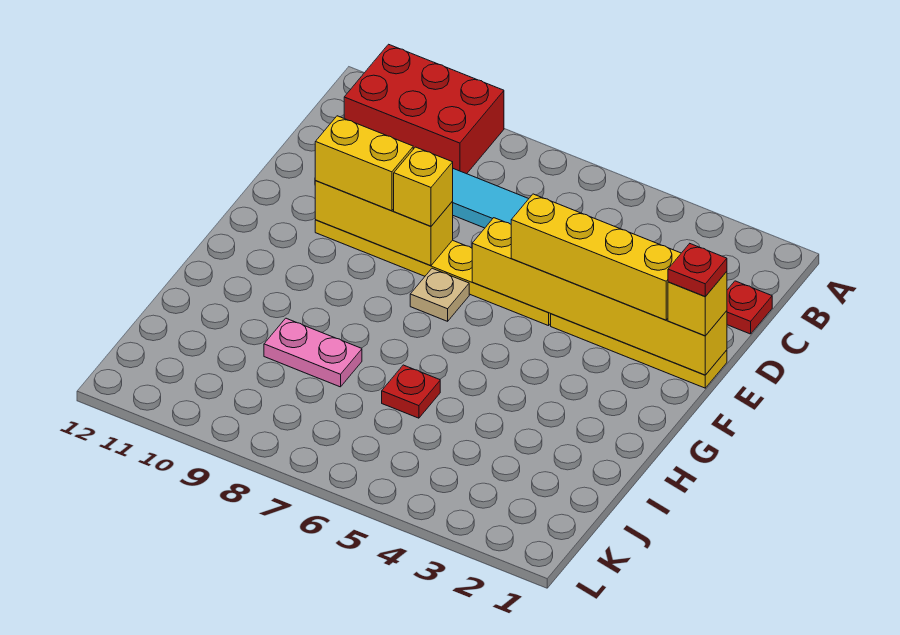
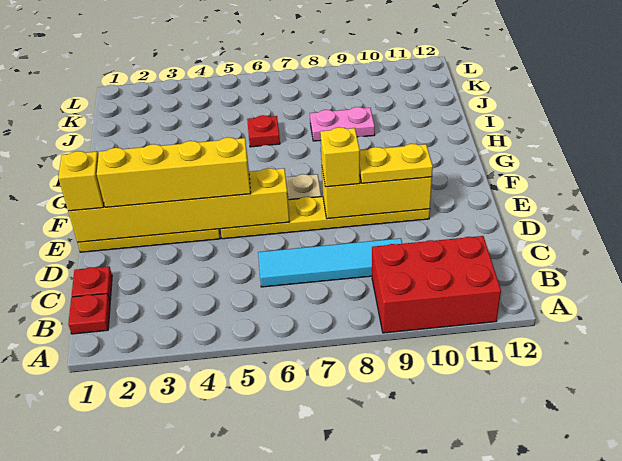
red plate E1 level 4 -> red plate B1 level 1
yellow brick E9:E10 level 3 -> yellow plate E9:E10 level 3

